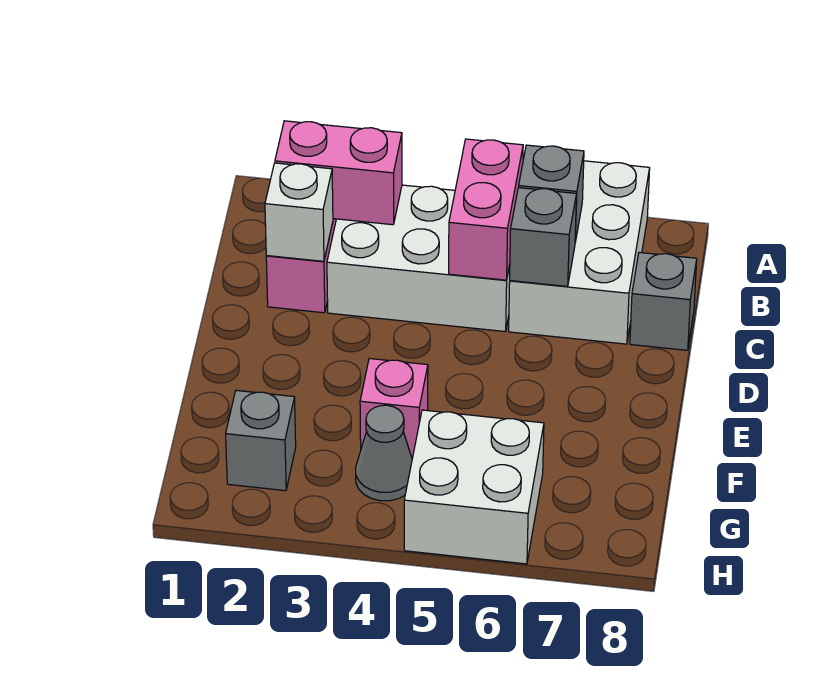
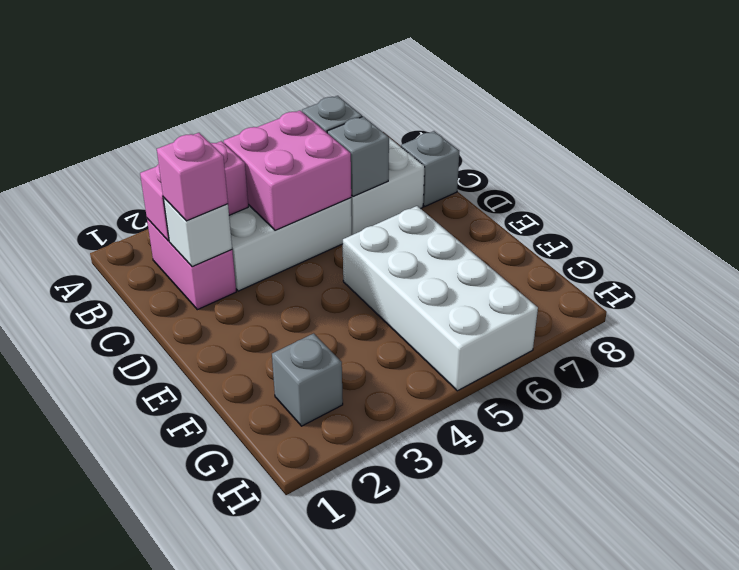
pink brick B5:C5 level 2 -> pink brick B4:C5 level 2
pink brick F4 level 1 -> pink brick C2 level 3
grey cone G4 level 1 -> none
white brick G5:H6 level 1 -> white brick E5:H6 level 1

